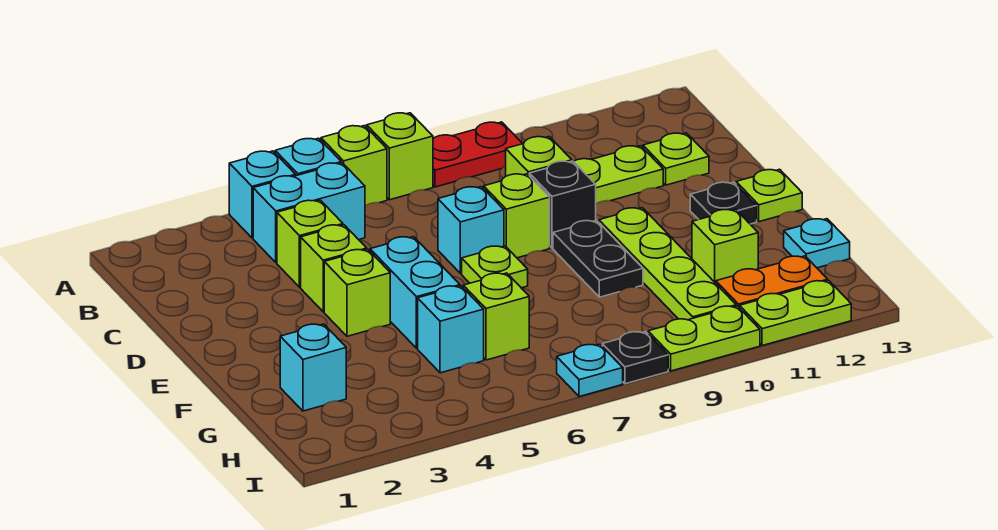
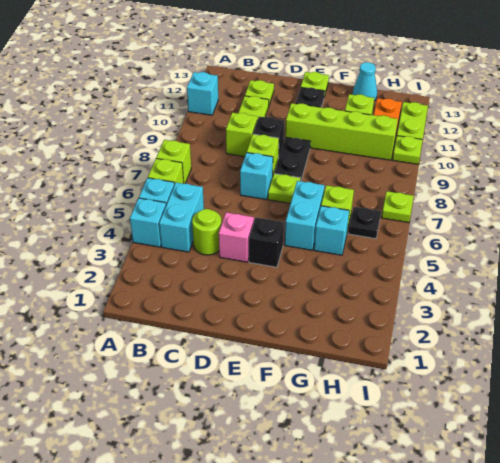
red plate A8:A9 level 1 -> none
lime brick C4 level 1 -> lime round brick C4 level 1
lime brick D4 level 1 -> pink brick D4 level 1
lime brick E4 level 1 -> black brick E4 level 1
cyan brick E5:F5 level 1 -> cyan brick F5:F6 level 1
black plate E9:F9 level 1 -> black plate E8:E9 level 1
lime plate E10:H10 level 1 -> lime brick E10:H10 level 1
cyan brick G2 level 1 -> cyan brick A11 level 1
cyan plate G13 level 1 -> cyan cone G13 level 1
cyan plate I7 level 1 -> lime plate I7 level 1
black plate I8 level 1 -> black plate H6 level 1
lime plate I9:I10 level 1 -> lime plate I10 level 1

